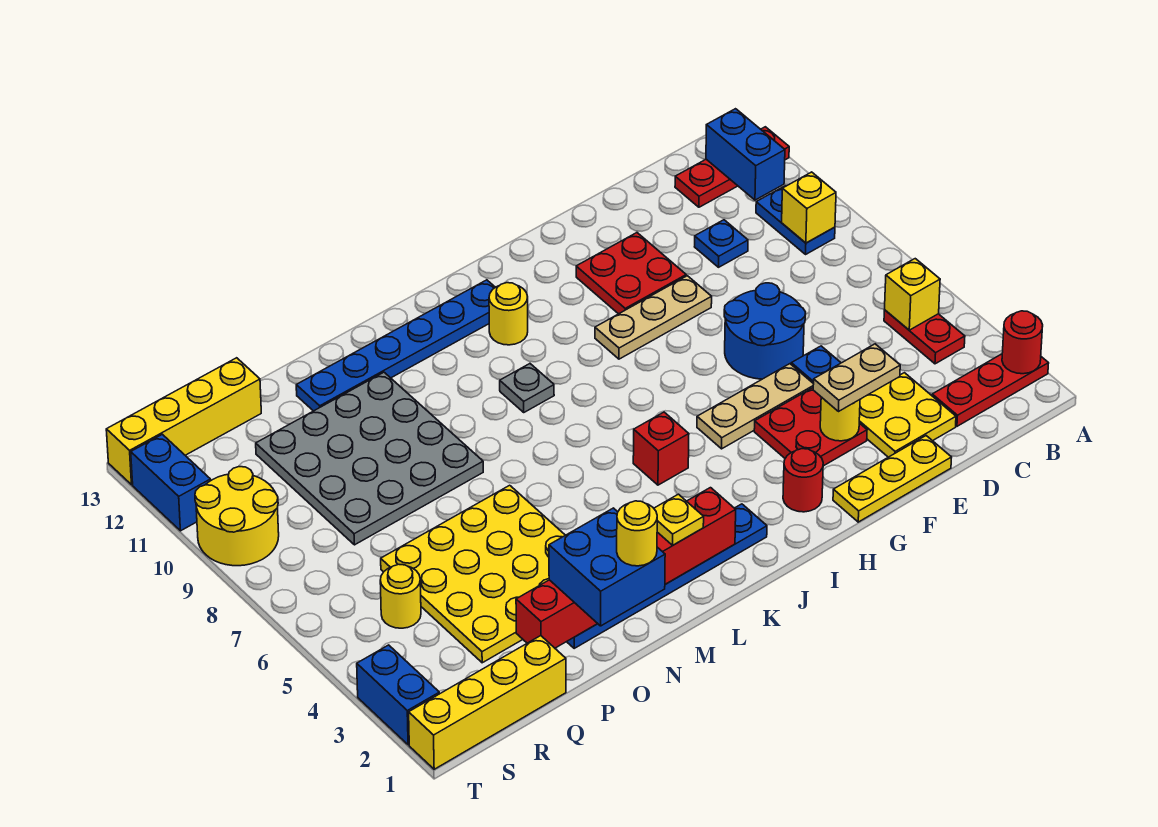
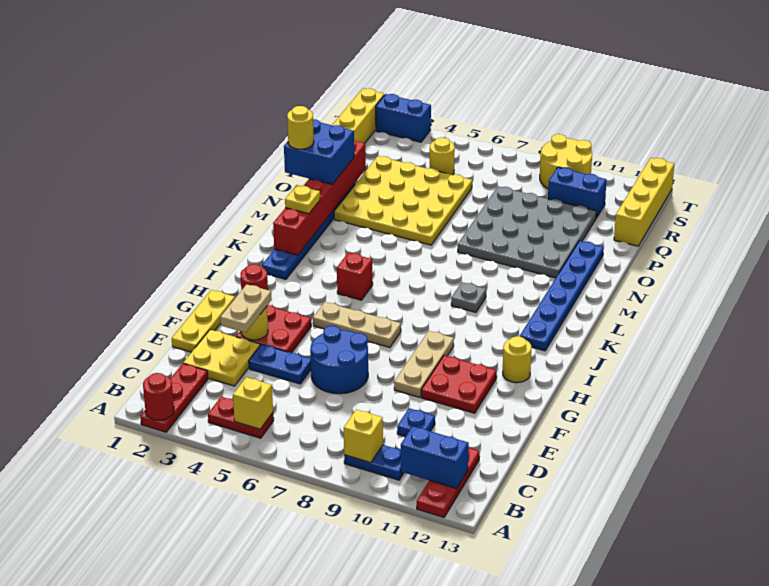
tan plate F5:H5 level 1 -> tan plate H5:H7 level 1
yellow round brick J11 level 1 -> yellow round brick H12 level 1
blue brick T11:T12 level 1 -> blue brick R10:R11 level 1

